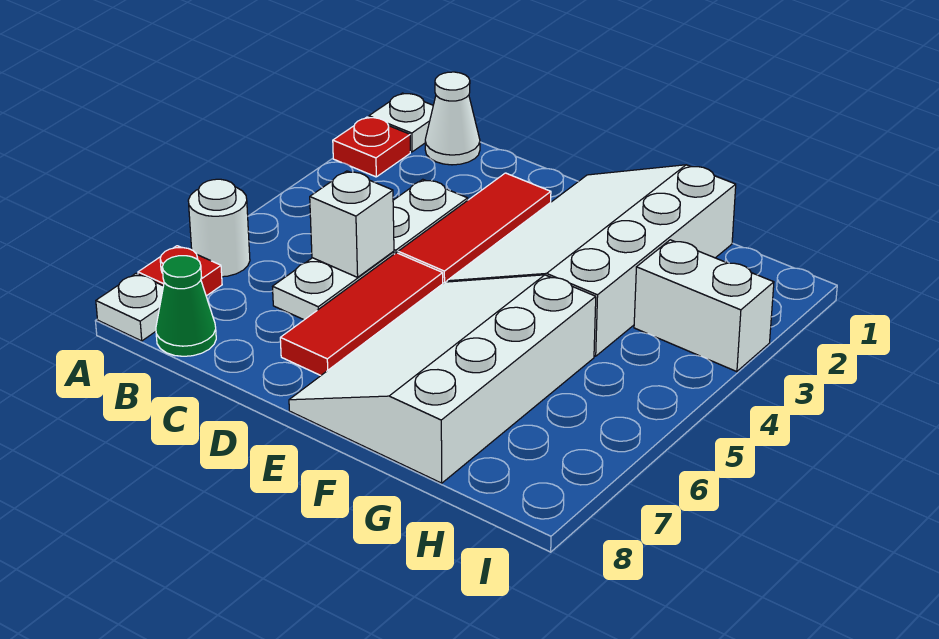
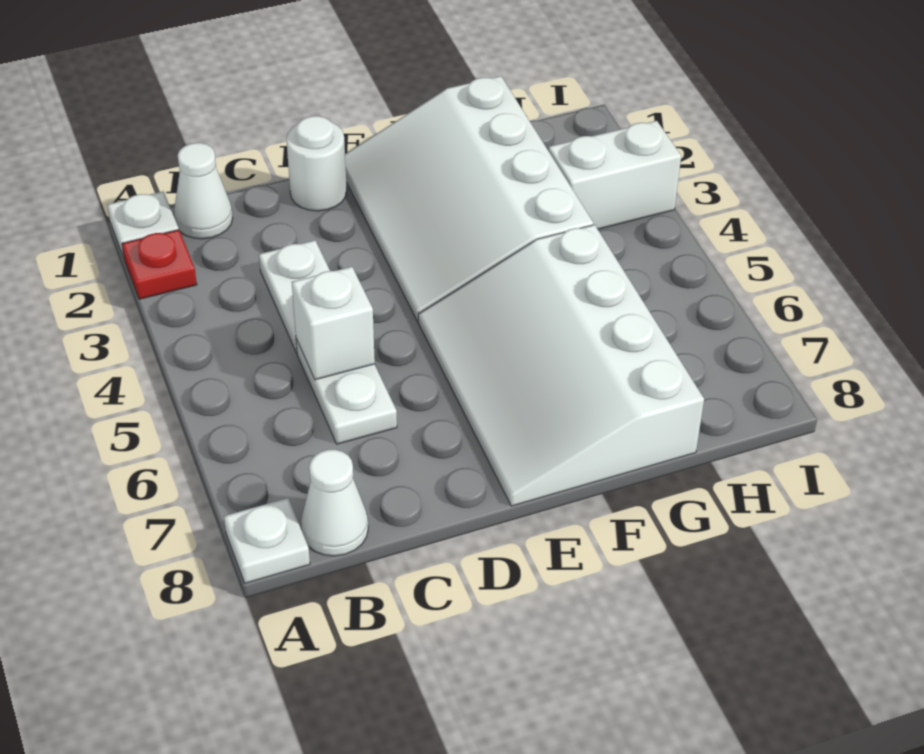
white round brick A6 level 1 -> white round brick D1 level 1
red plate A7 level 1 -> none
green cone B8 level 1 -> white cone B8 level 1
red tile D2:D4 level 1 -> none
red tile D5:D7 level 1 -> none

